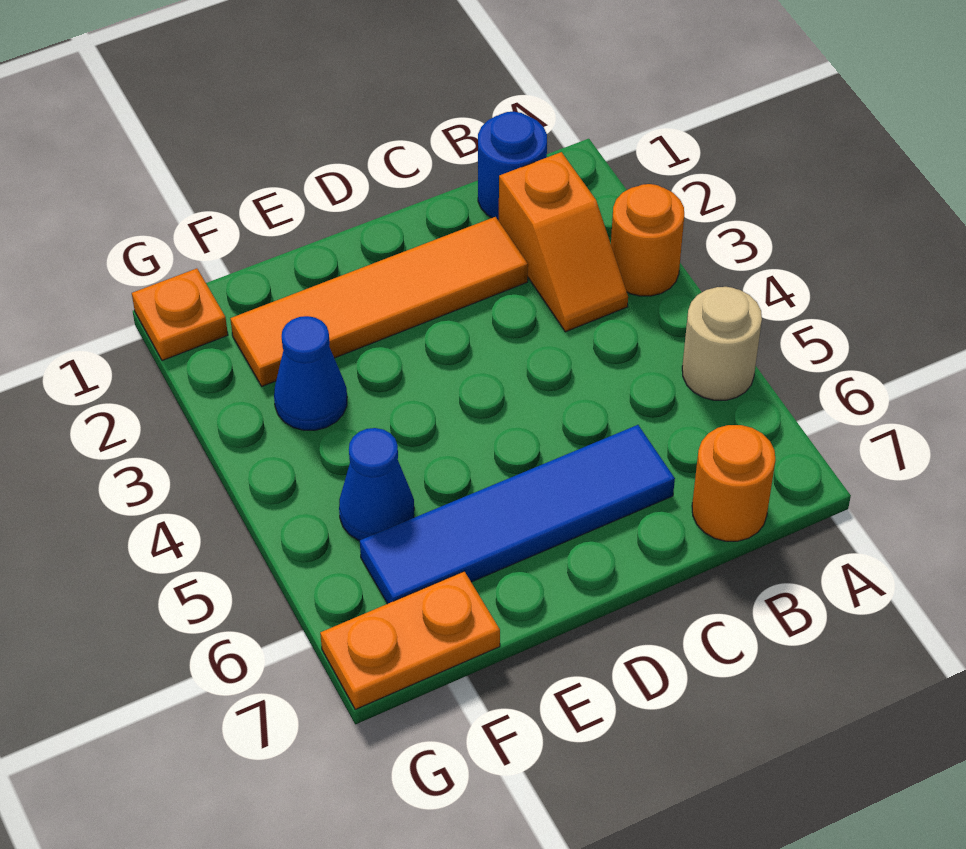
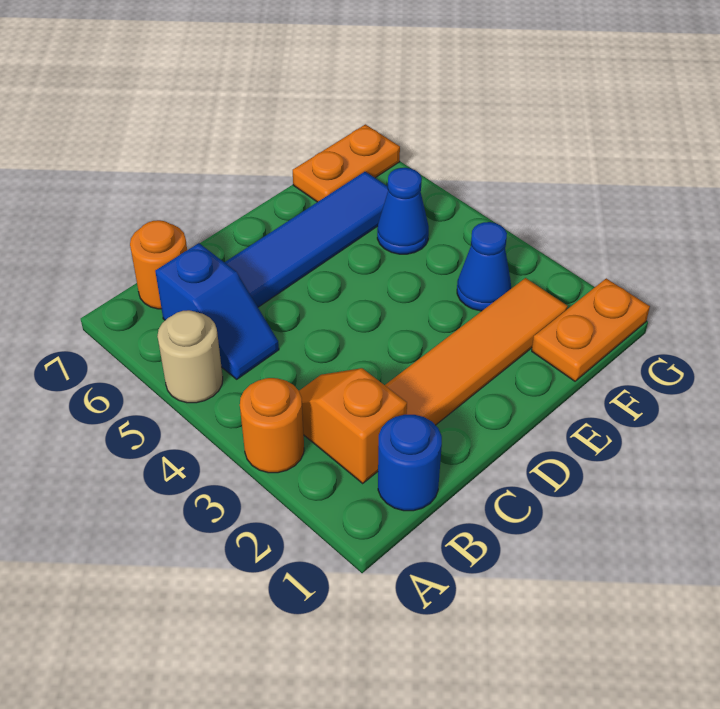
none -> blue slope B5:B6 level 1 top 6
orange plate G1 level 1 -> orange plate F1:G1 level 1

